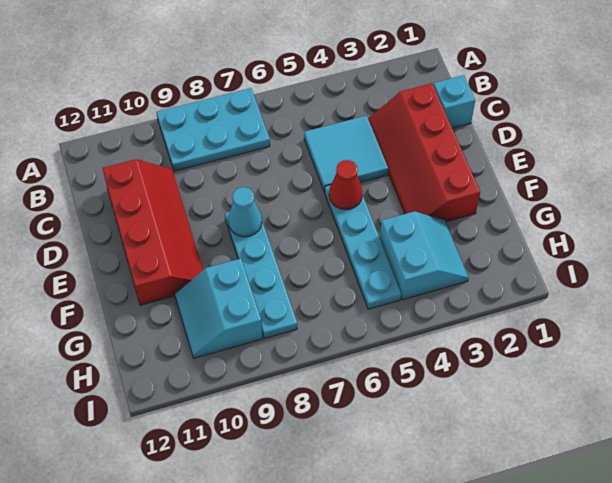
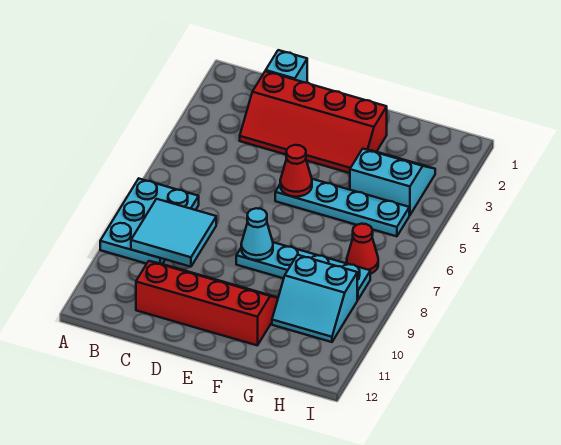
cyan tile C4:D5 level 1 -> cyan tile B8:C9 level 2
none -> red cone H7 level 1

